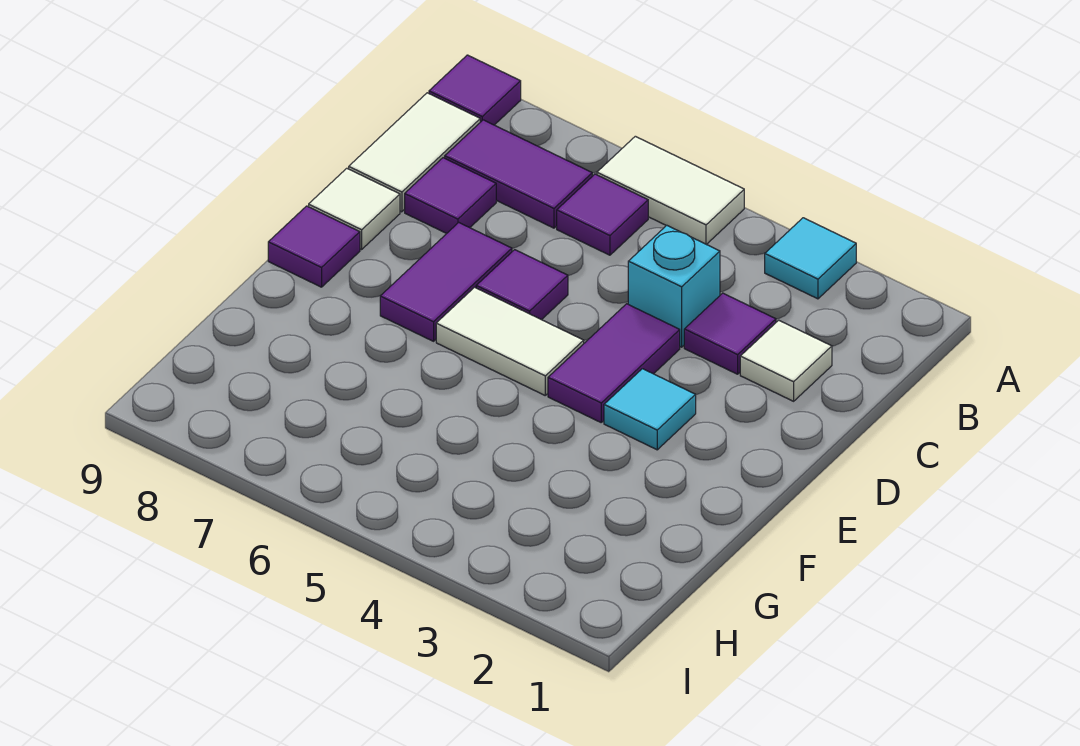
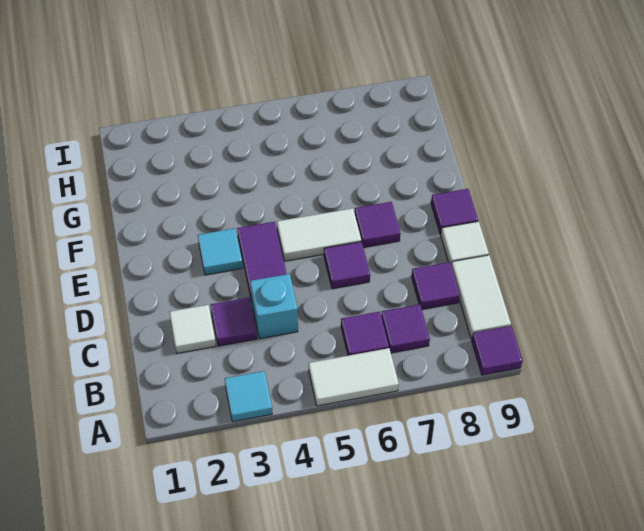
purple tile B7:B8 level 1 -> purple tile B7 level 1
purple tile D7:E7 level 1 -> purple tile E7 level 1

